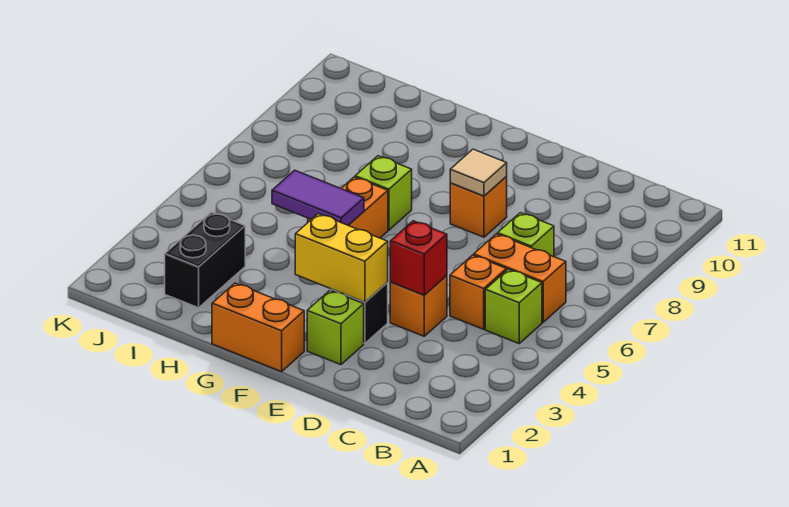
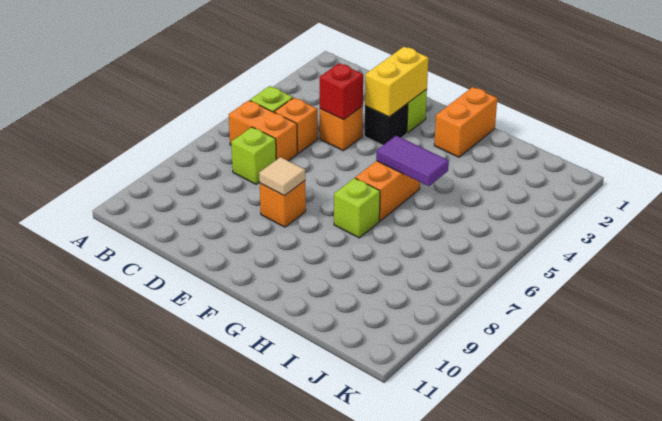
yellow brick E3:F3 level 2 -> yellow brick E2:E3 level 2
orange brick F1:G1 level 1 -> orange brick G1:G2 level 1
black brick I2:I3 level 1 -> none

